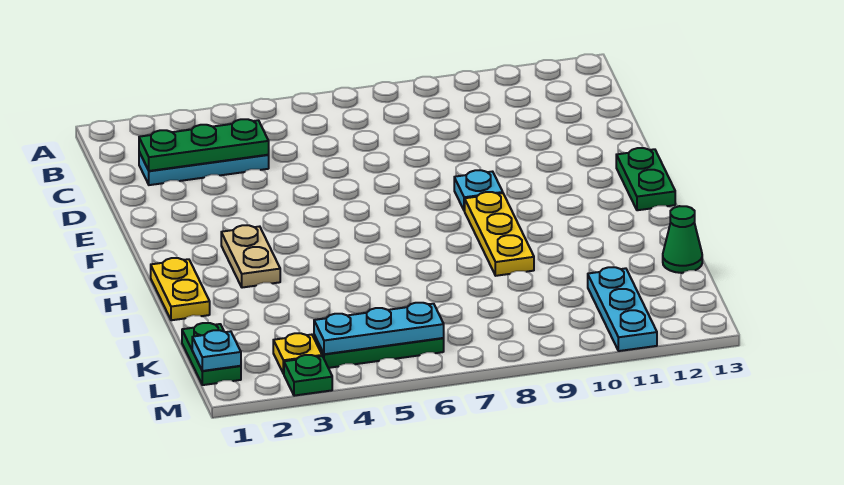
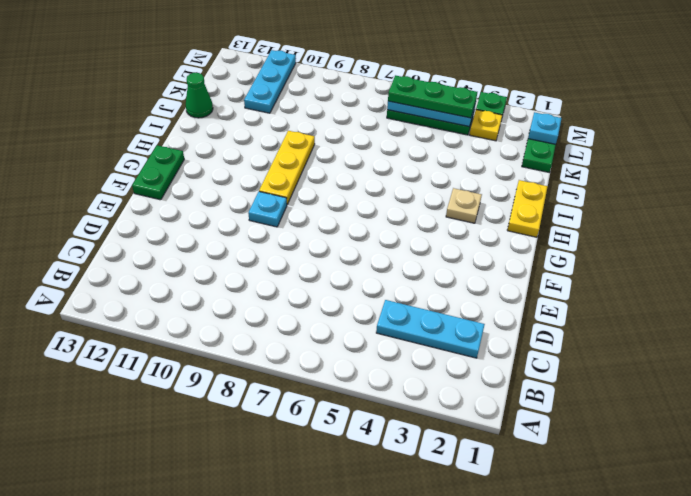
green plate C2:C4 level 2 -> green plate L4:L6 level 3
tan plate G3:H3 level 1 -> tan plate H3 level 1

